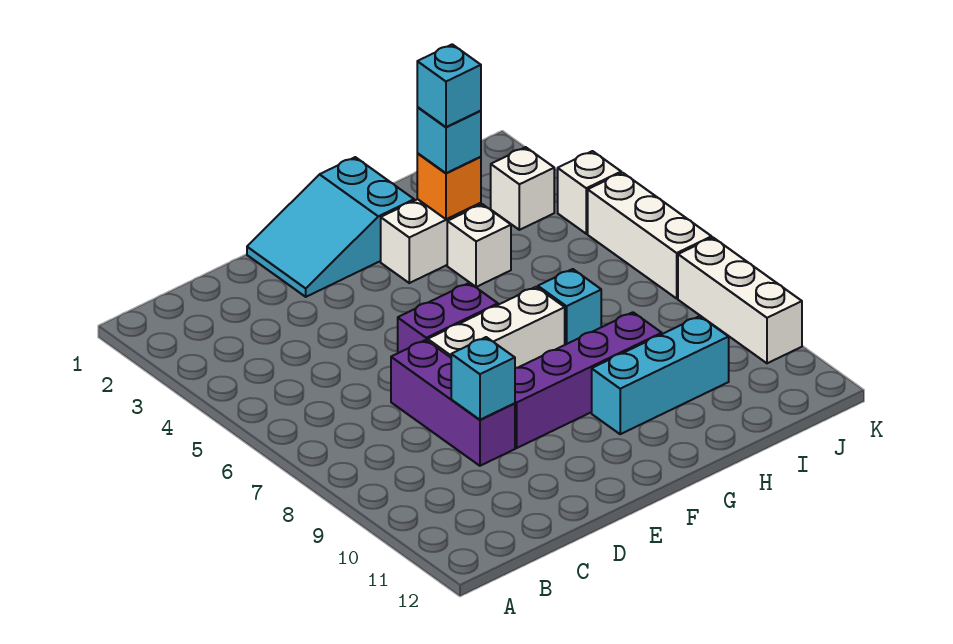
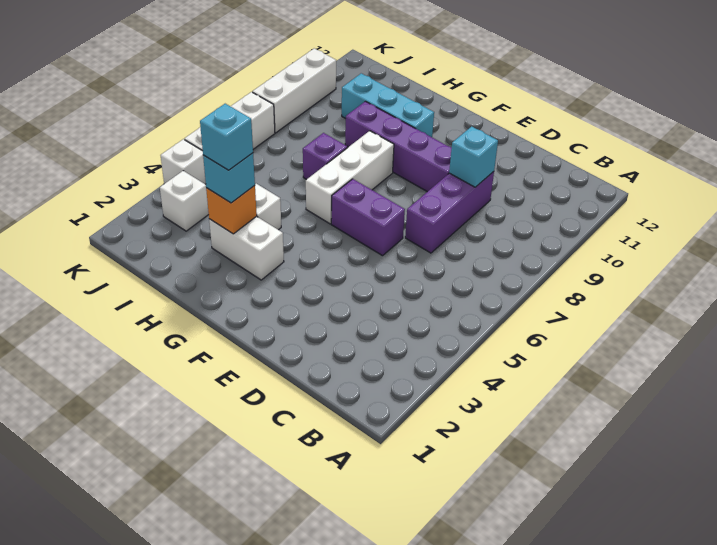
cyan slope E1:G2 level 1 top G -> none
white brick E7:G7 level 1 -> white brick G6:G8 level 1
cyan brick H7 level 1 -> purple brick H7 level 1

